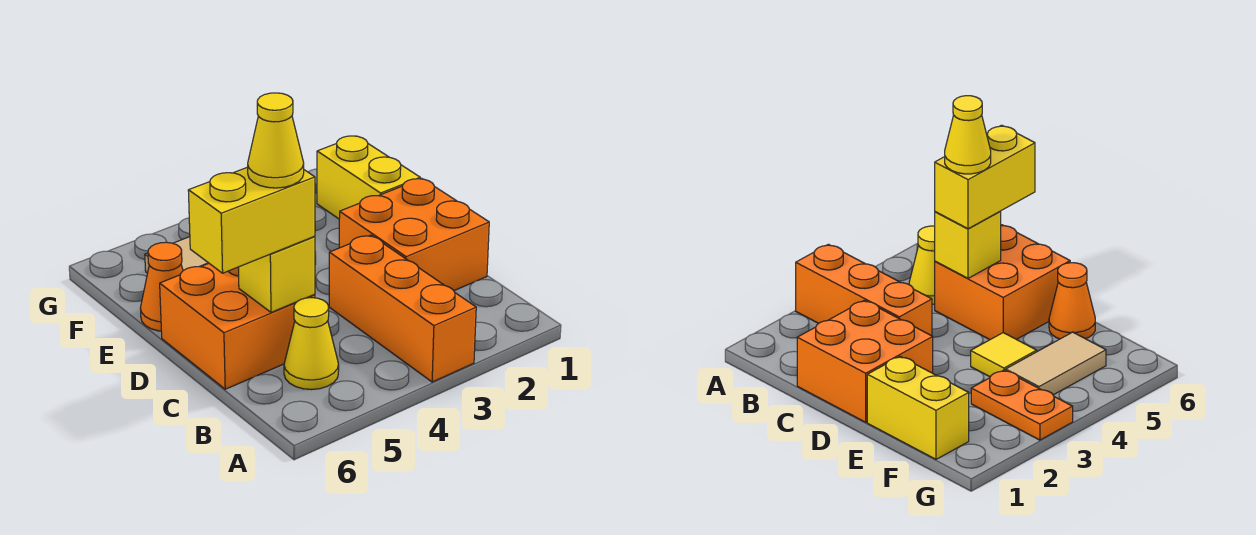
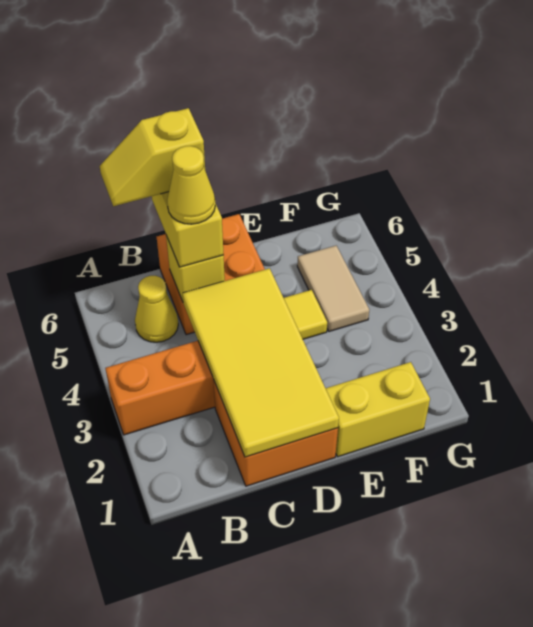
none -> yellow slope B6:C6 level 4 top C
none -> yellow tile C1:D4 level 2
orange cone E6 level 1 -> none
orange plate F3:G3 level 1 -> none

